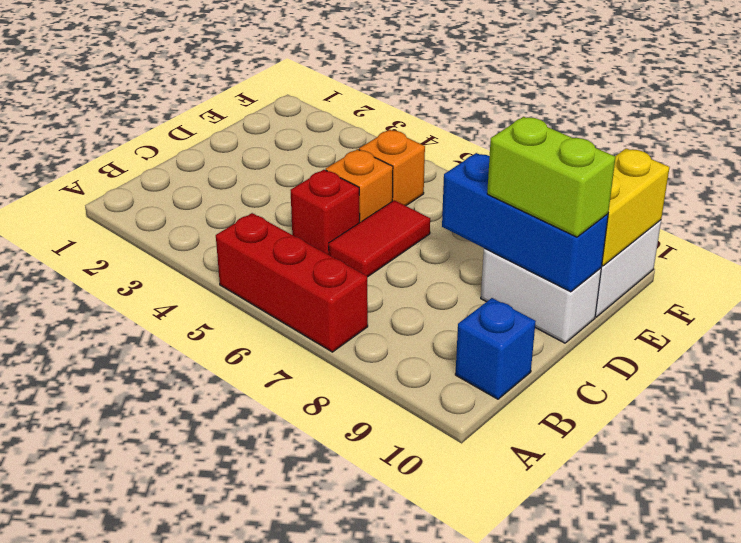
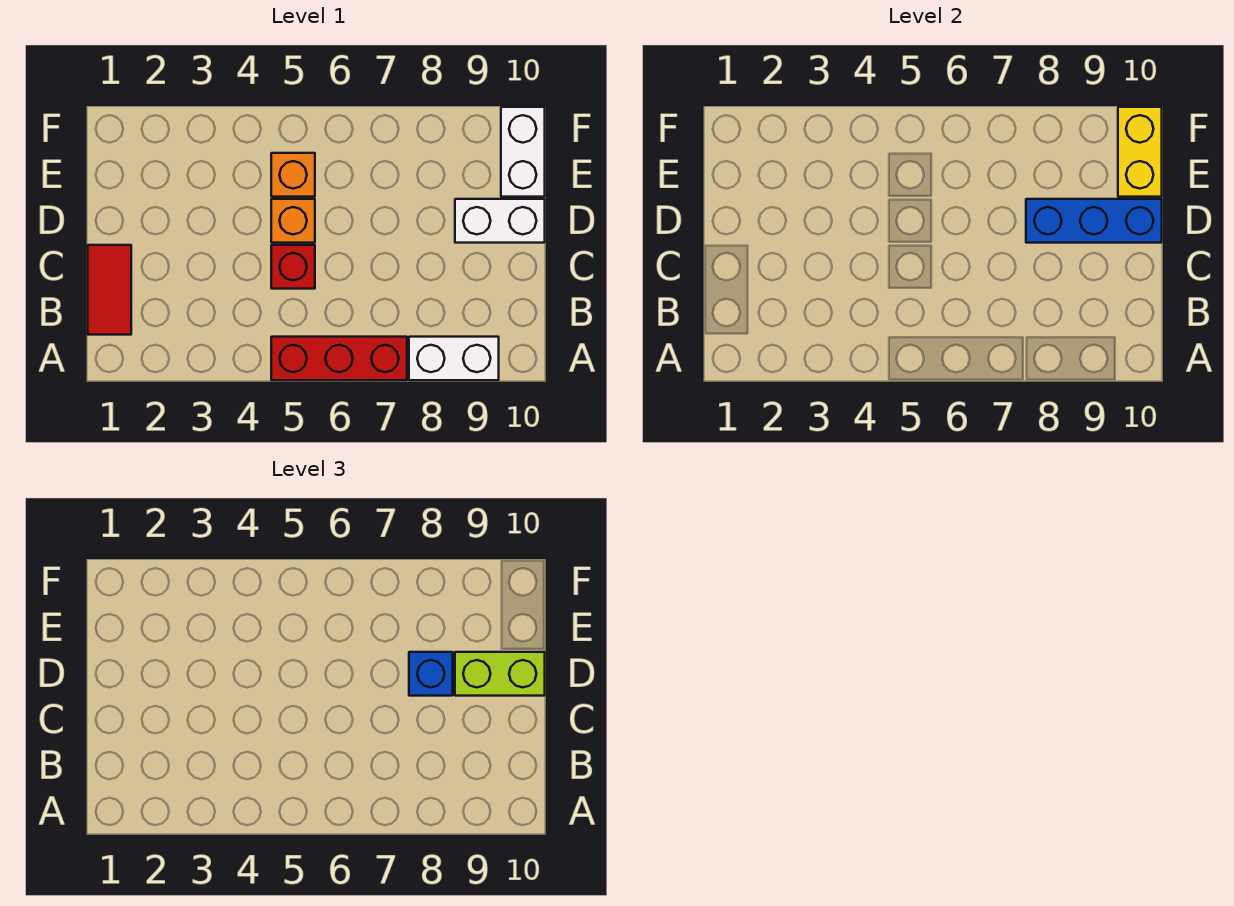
none -> white brick A8:A9 level 1
blue brick B10 level 1 -> blue brick D8 level 3
red tile C6:D6 level 1 -> red tile B1:C1 level 1

